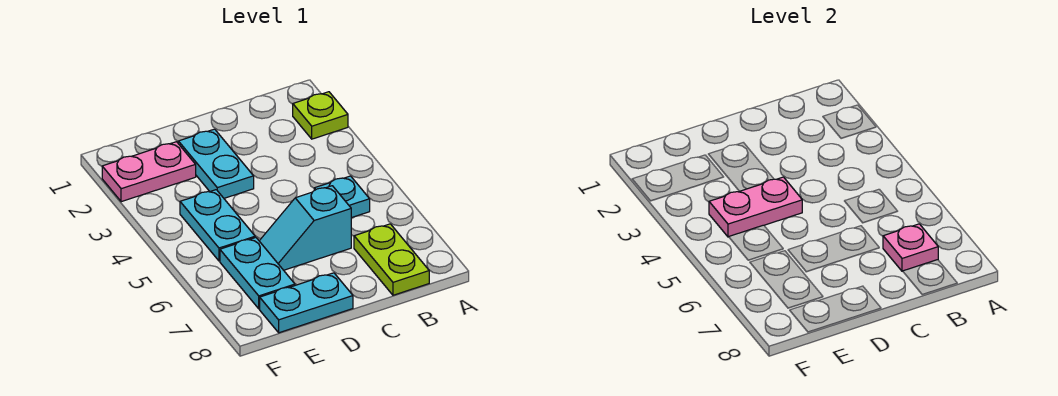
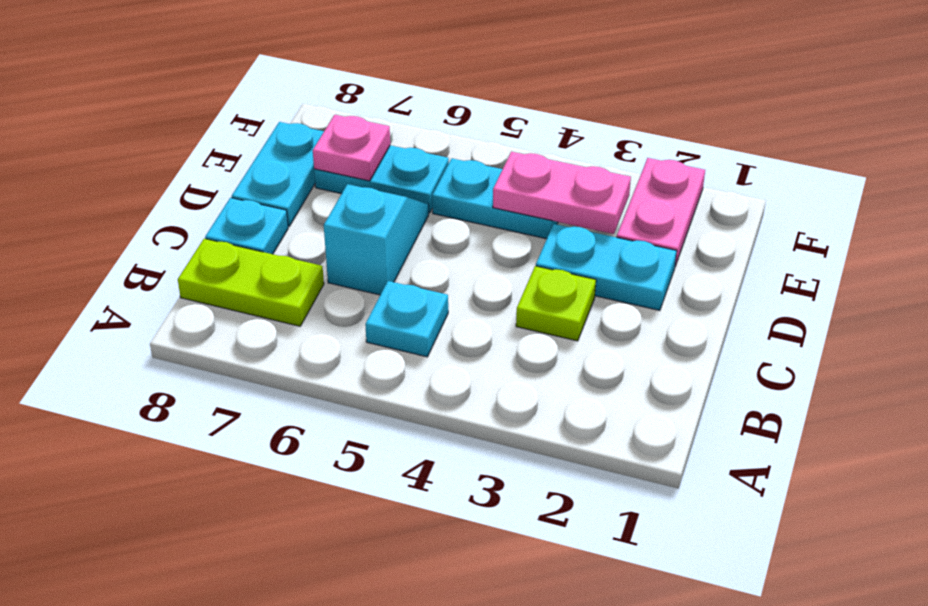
lime plate A2 level 1 -> lime plate C3 level 1
pink plate B7 level 2 -> pink plate E7 level 2
none -> cyan plate C8 level 1
pink plate D4:E4 level 2 -> pink plate E3:E4 level 2

